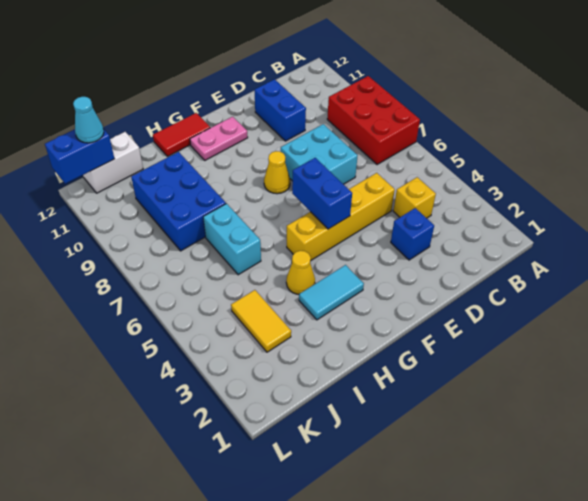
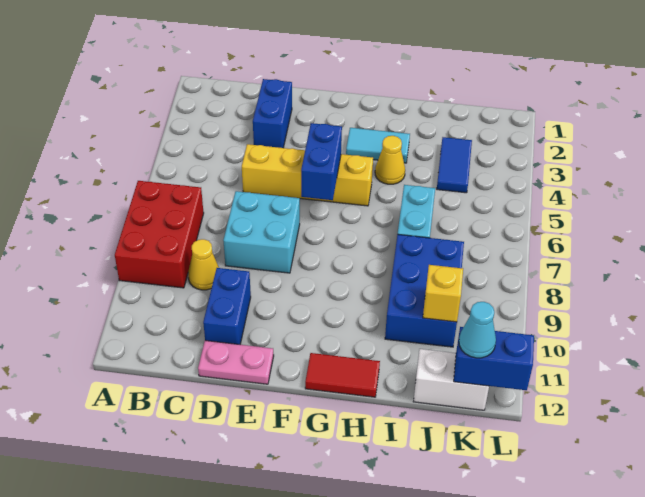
yellow brick C4 level 1 -> yellow brick J10 level 2
blue brick D3 level 1 -> blue brick D2:D3 level 1
yellow cone F8 level 1 -> yellow cone C9 level 1
pink plate F11:G11 level 1 -> pink plate D12:E12 level 1
yellow tile J3:J4 level 1 -> blue tile J3:J4 level 1

